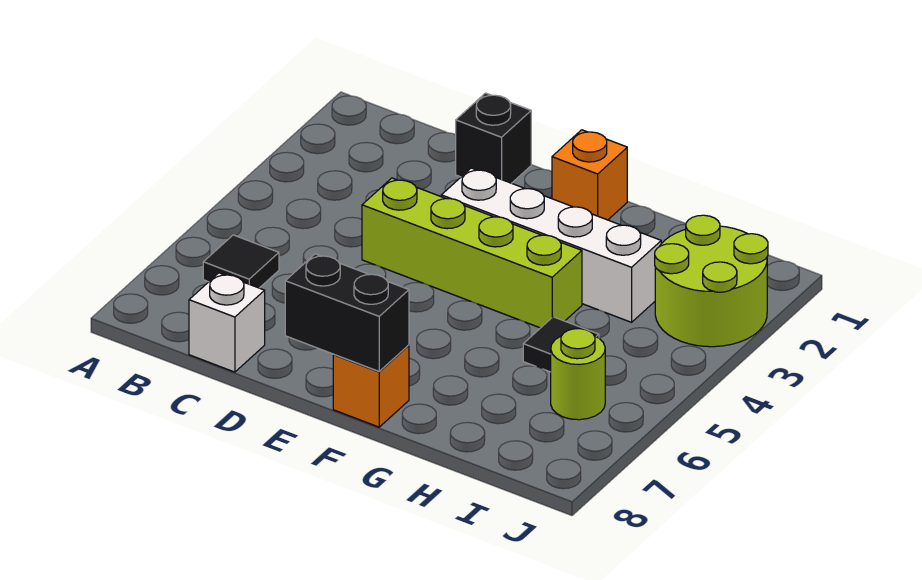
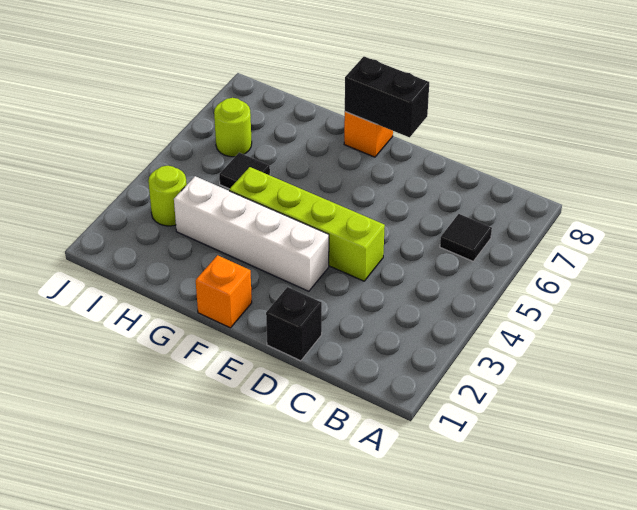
white brick C8 level 1 -> none
lime round brick I2:J3 level 1 -> lime round brick I3 level 1

